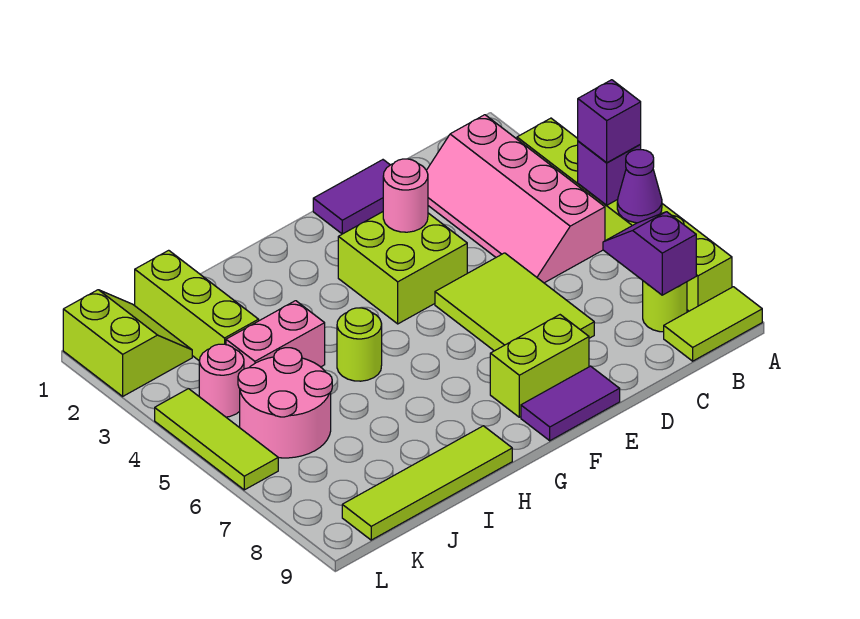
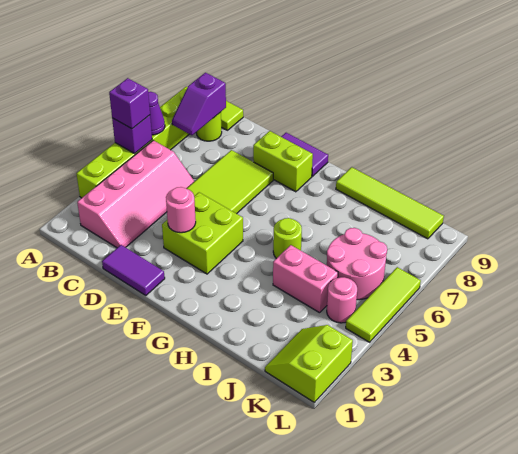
lime brick J1:J3 level 1 -> none

